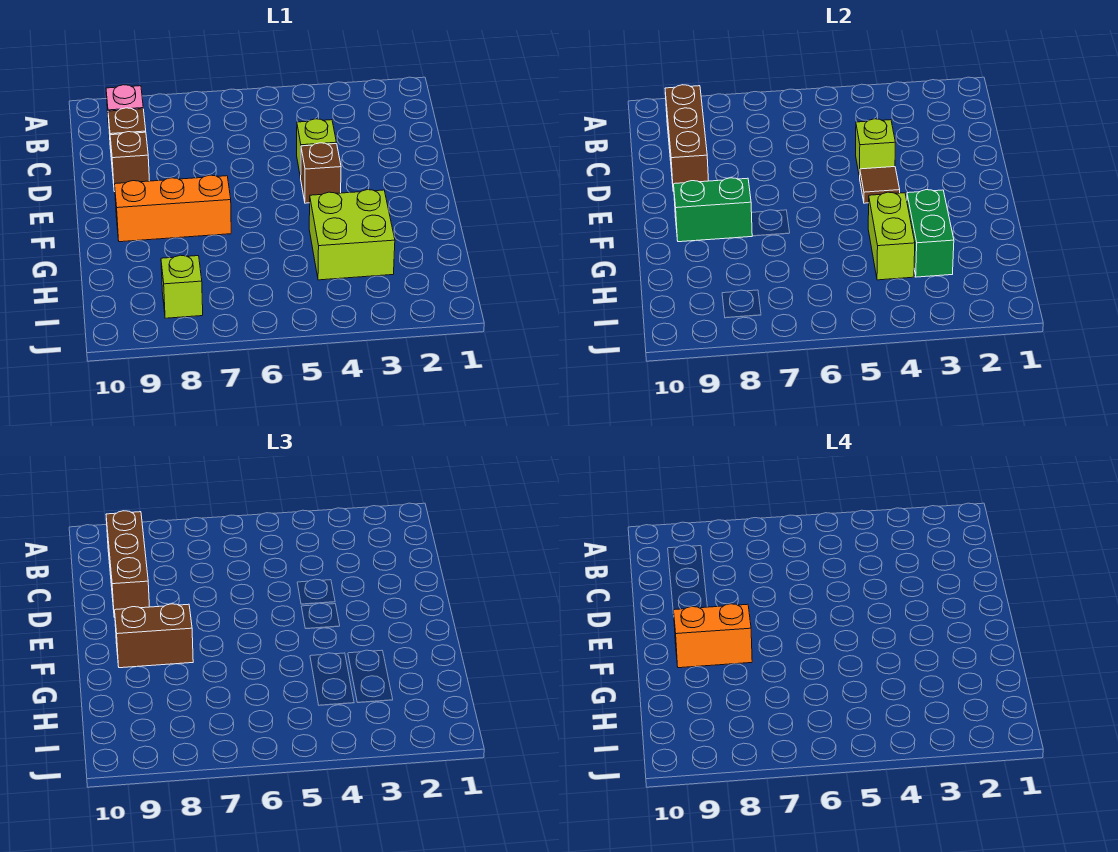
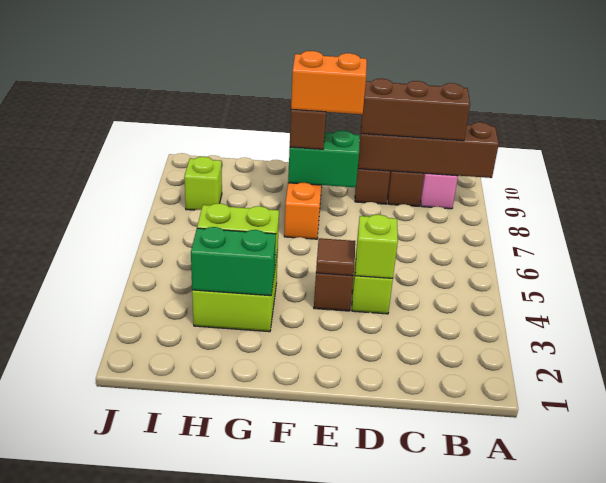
brown brick B9:D9 level 2 -> brown brick A9:D9 level 2
green brick F8:F9 level 2 -> green brick E8:F8 level 2
orange brick F8:F9 level 4 -> orange brick E8:F8 level 4

